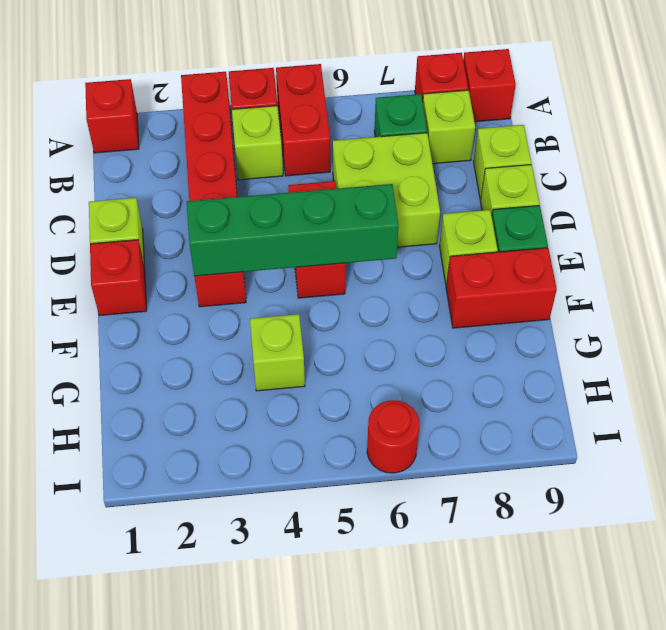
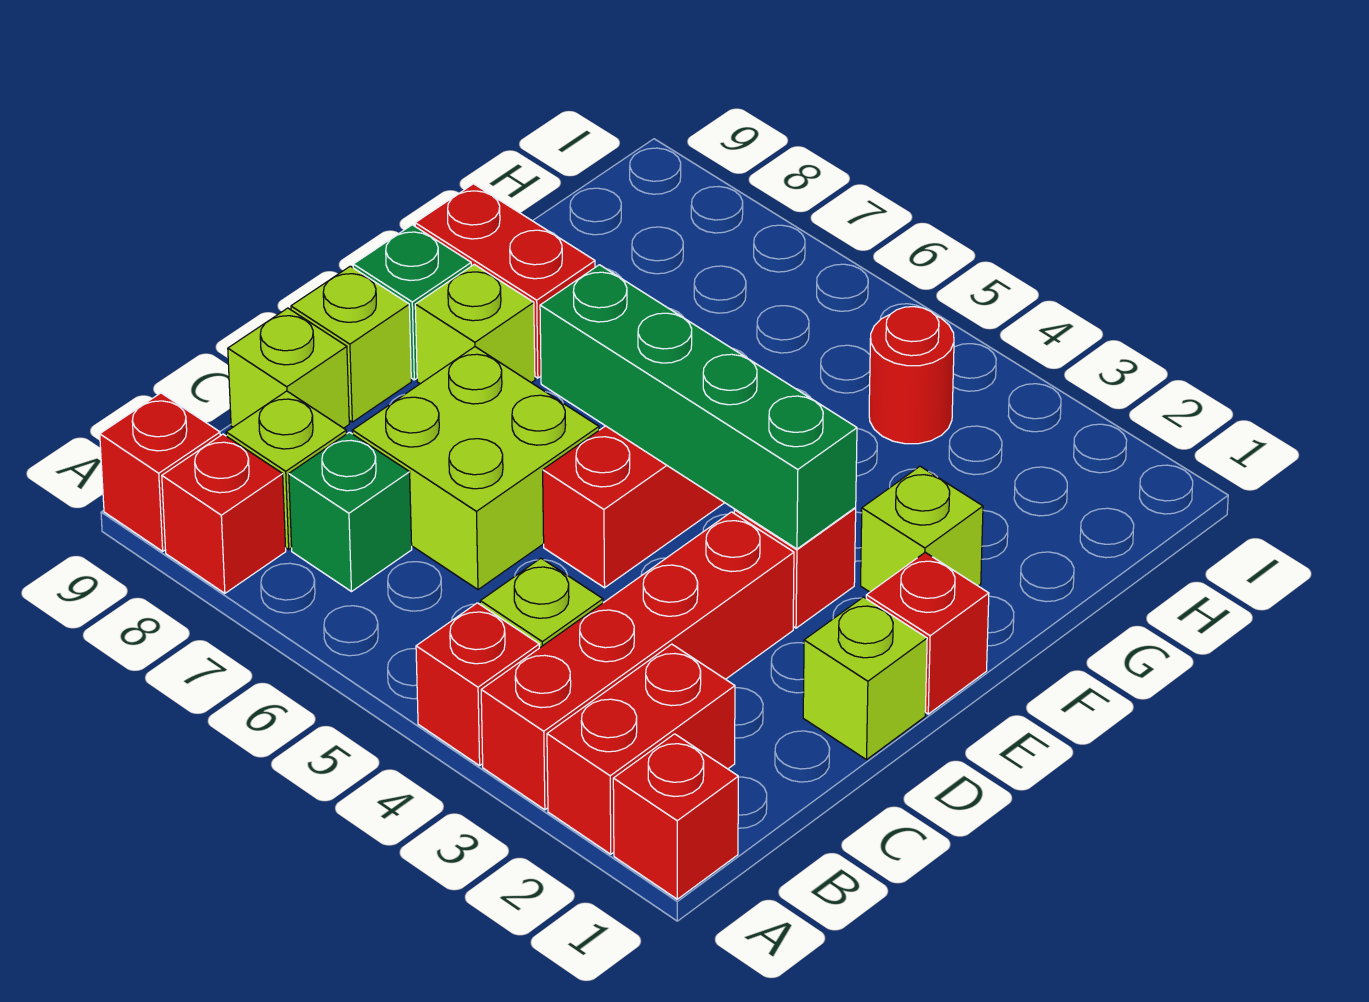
red brick A5:B5 level 1 -> red brick A2:B2 level 1
lime brick G4 level 1 -> lime brick F2 level 1
red round brick I6 level 1 -> red round brick H4 level 1

